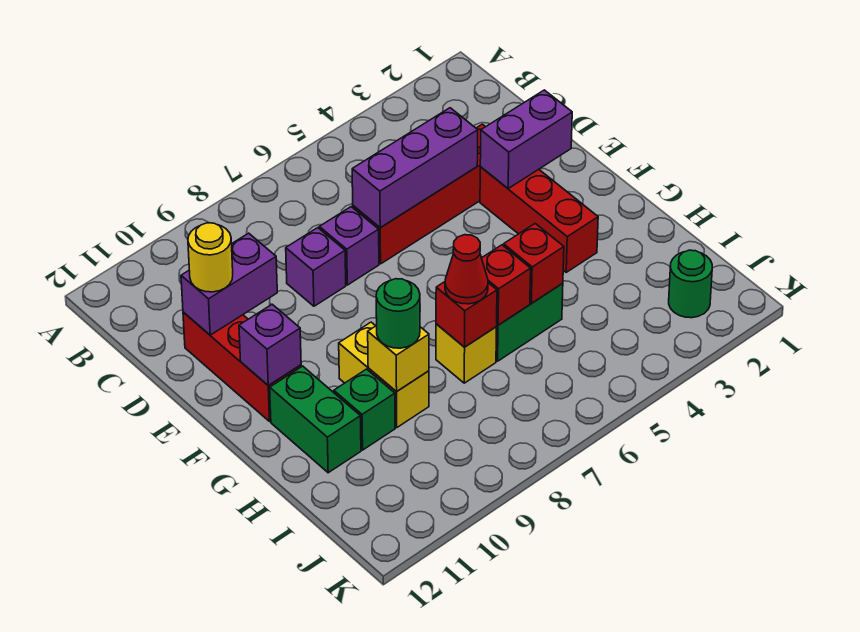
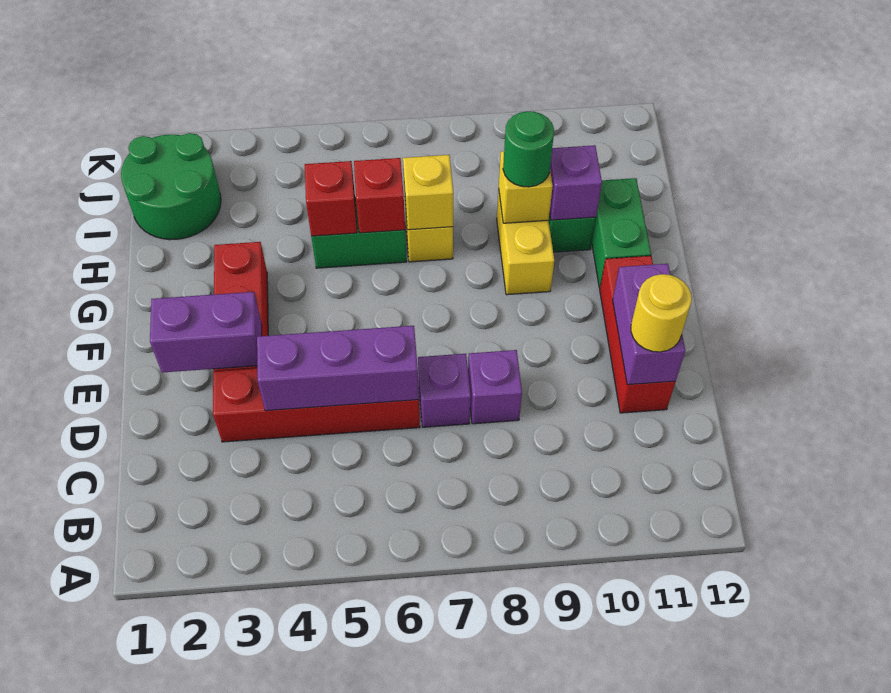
purple brick D10:D11 level 2 -> purple brick D11:E11 level 2
purple brick F11 level 2 -> purple brick H10 level 2
red brick H7 level 2 -> yellow brick H7 level 2
red cone H7 level 3 -> none
green round brick J2 level 1 -> green round brick I1:J2 level 1

